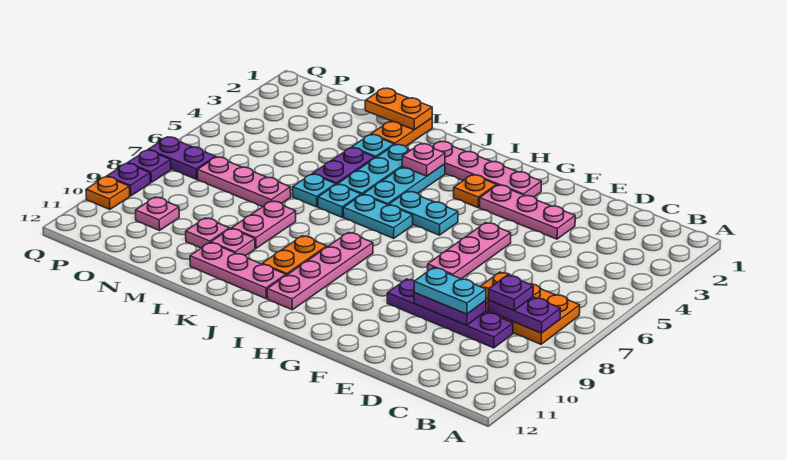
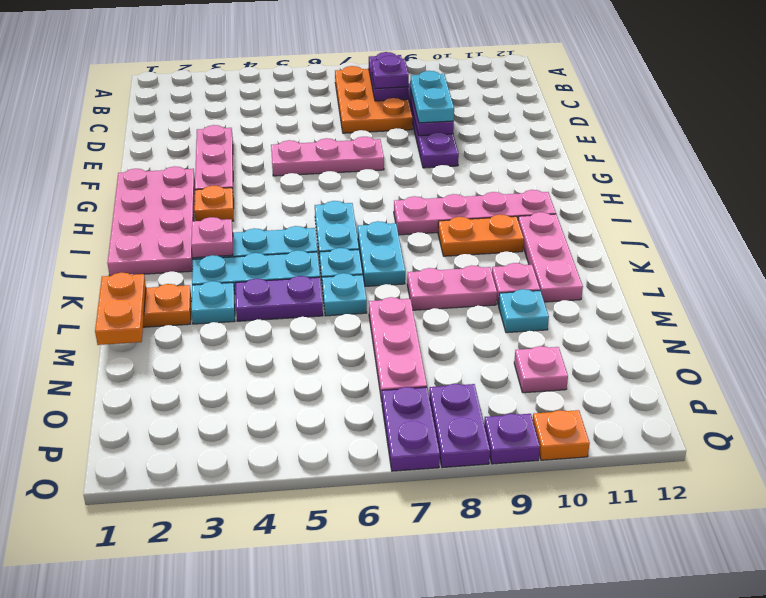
pink plate G2:J2 level 1 -> pink plate G1:J2 level 1
cyan plate H5:I5 level 1 -> cyan plate J7:K7 level 1
pink plate M10 level 1 -> cyan plate M10 level 1
purple plate Q8 level 1 -> purple plate P8:Q8 level 1

